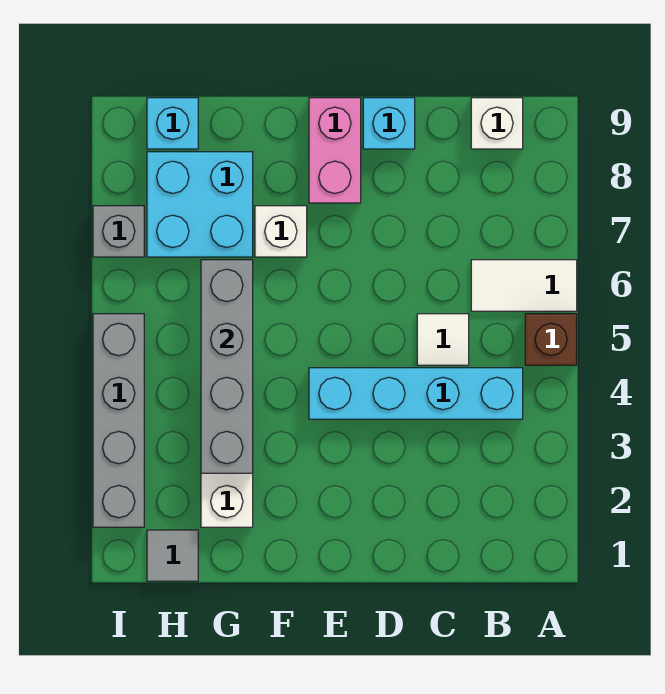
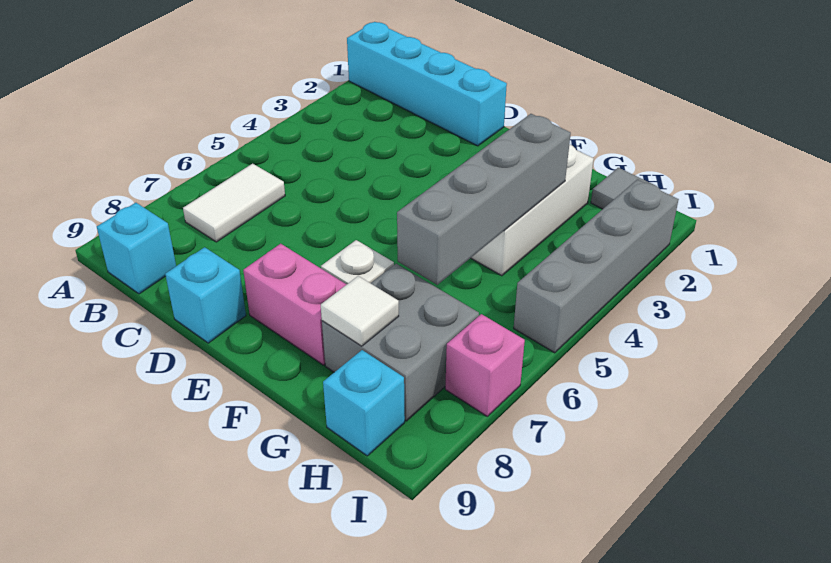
brown brick A5 level 1 -> none
white tile A6:B6 level 1 -> white tile B6:B7 level 1
cyan brick B4:E4 level 1 -> cyan brick A1:D1 level 1
white brick B9 level 1 -> cyan brick B9 level 1
white tile C5 level 1 -> white tile G8 level 2
pink brick E8:E9 level 1 -> pink brick E8:F8 level 1
cyan brick G7:H8 level 1 -> grey brick G7:H8 level 1
grey brick I7 level 1 -> pink brick I7 level 1

